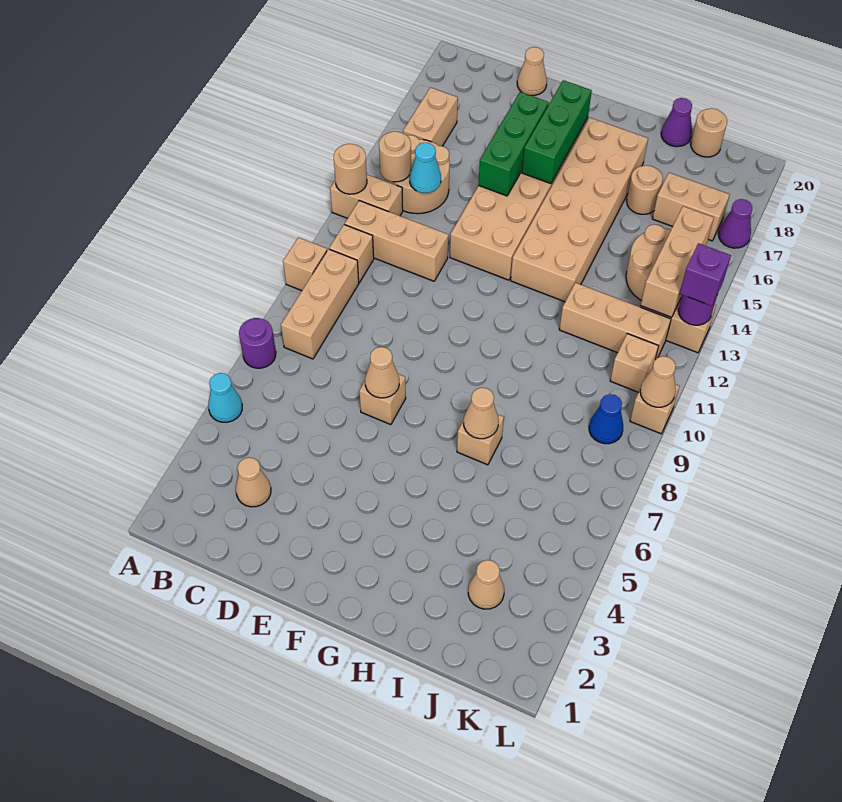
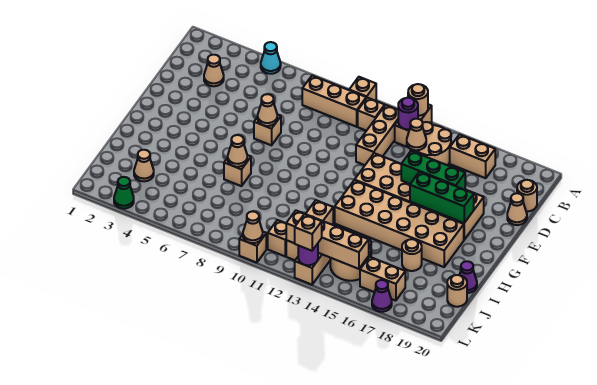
purple round brick A7 level 1 -> purple round brick B13 level 2
tan round brick B14 level 2 -> tan round brick C20 level 1
cyan cone C14 level 2 -> tan cone C14 level 2
tan brick J17:K17 level 1 -> tan brick K16:K17 level 1
blue cone K9 level 1 -> none
tan brick K13:K15 level 2 -> tan brick K12:K15 level 2
none -> green cone L3 level 1
purple brick L13 level 3 -> tan brick L13 level 3

